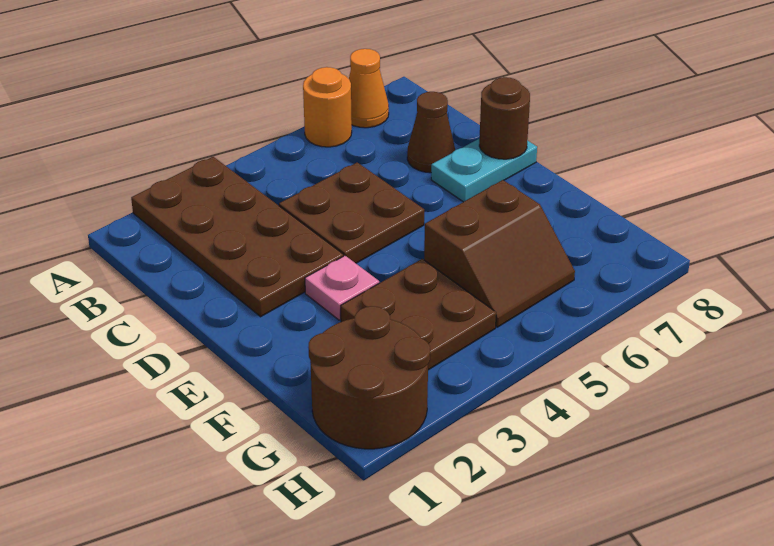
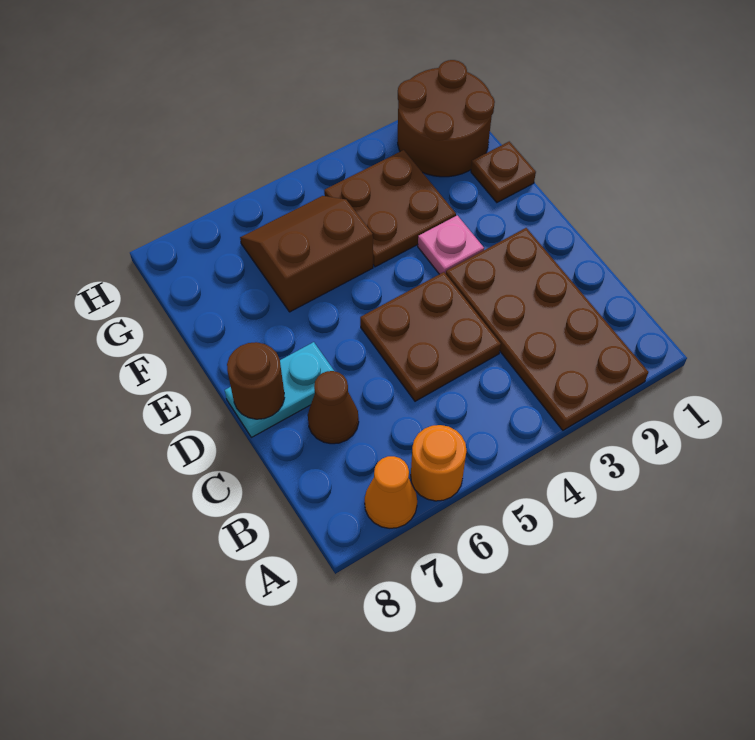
none -> brown plate F1 level 1

